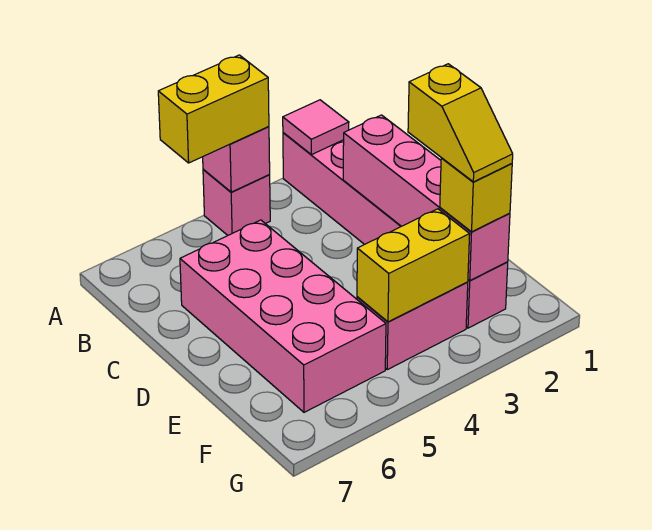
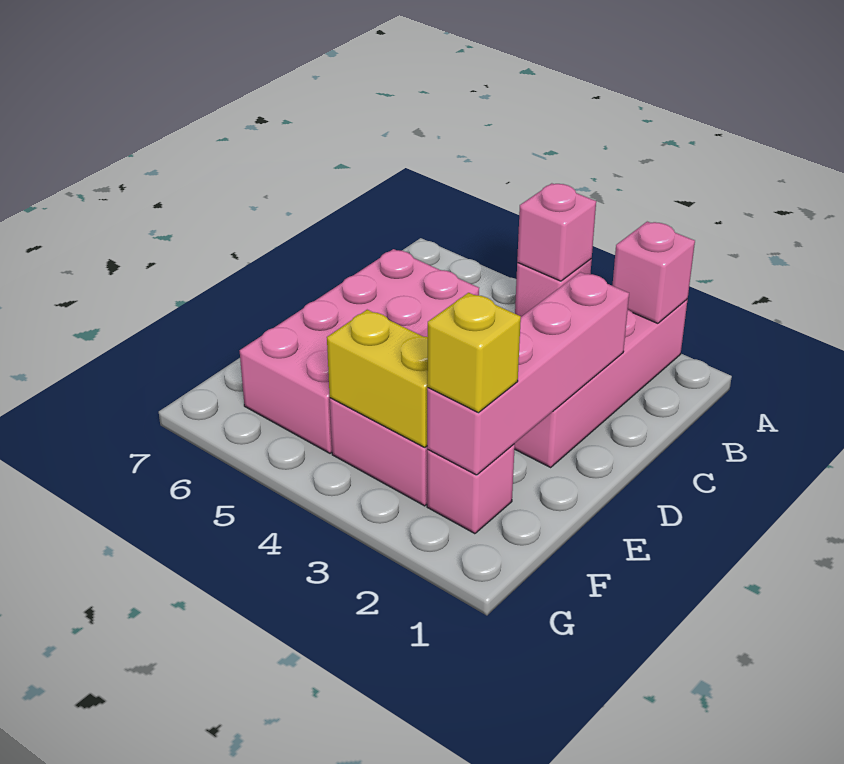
pink tile A2 level 2 -> pink brick A2 level 2
yellow brick A4:A5 level 3 -> none
yellow slope E2:F2 level 4 top E -> none

